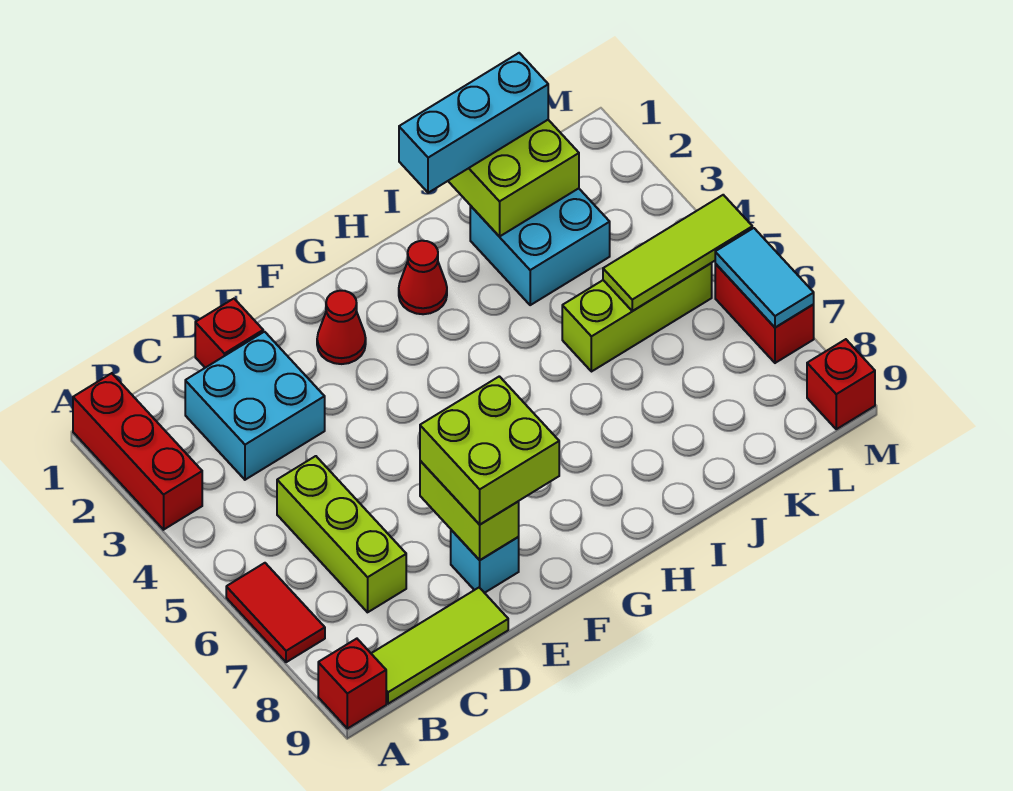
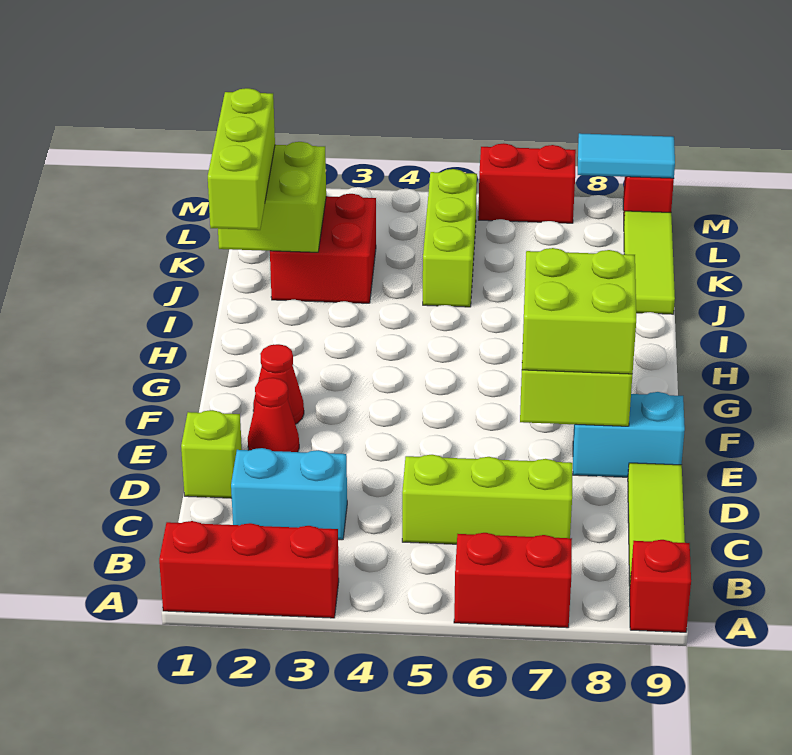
red tile A6:A7 level 1 -> red brick A6:A7 level 1
cyan brick C2:D3 level 1 -> cyan brick C2:C3 level 1
red brick D1 level 1 -> lime brick D1 level 1
cyan brick E8 level 1 -> cyan brick E8:E9 level 1
red cone H2 level 1 -> red cone E2 level 1
cyan brick I1:K1 level 3 -> lime brick I1:K1 level 3
cyan brick J2:K3 level 1 -> red brick J2:K3 level 1
lime tile K5:M5 level 2 -> lime tile J9:L9 level 1
cyan tile M6:M7 level 2 -> cyan tile M8:M9 level 2

